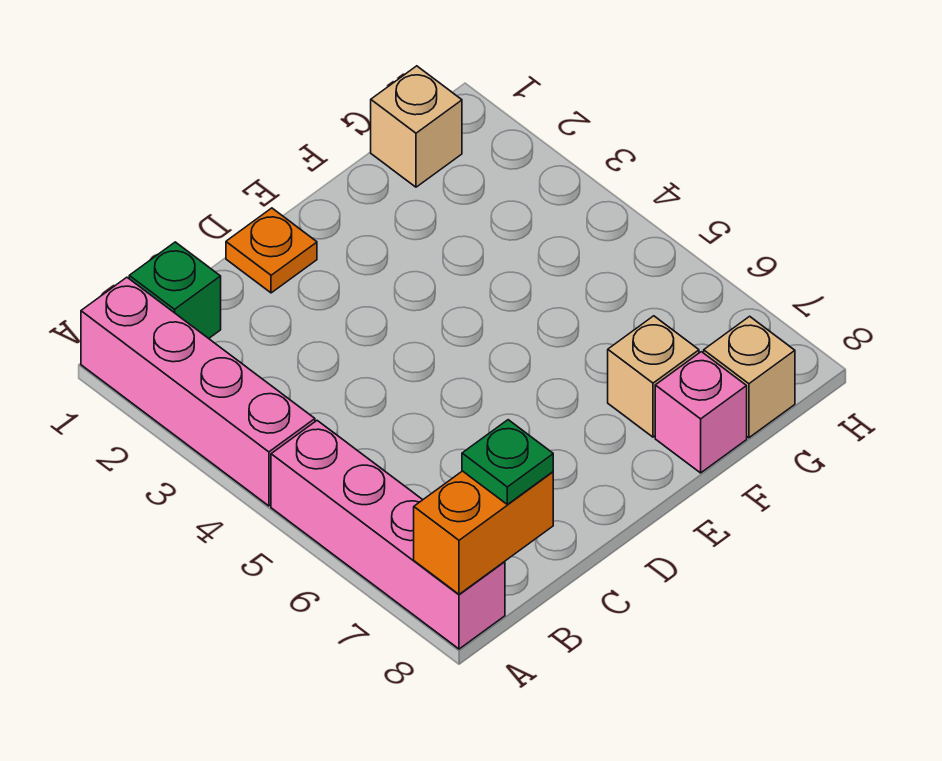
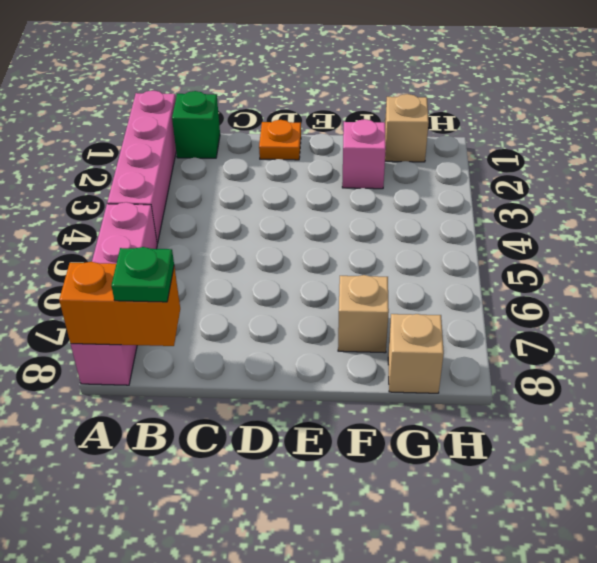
pink brick F8 level 1 -> pink brick F2 level 1

